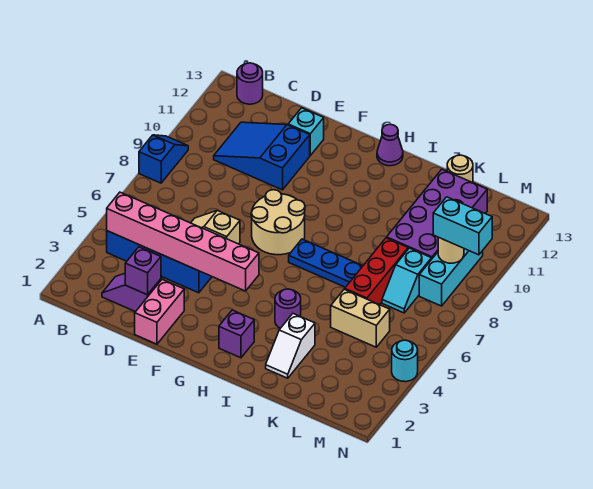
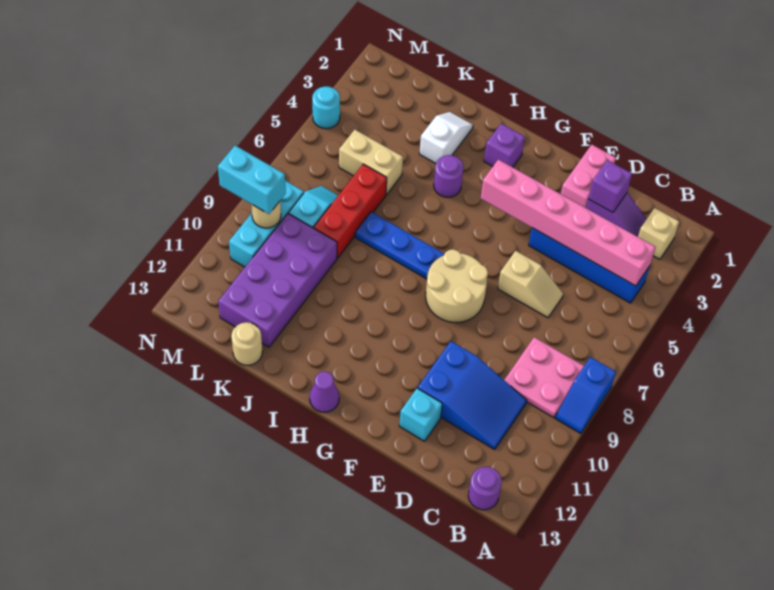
none -> tan brick B2 level 1
none -> pink plate B8:C9 level 1

